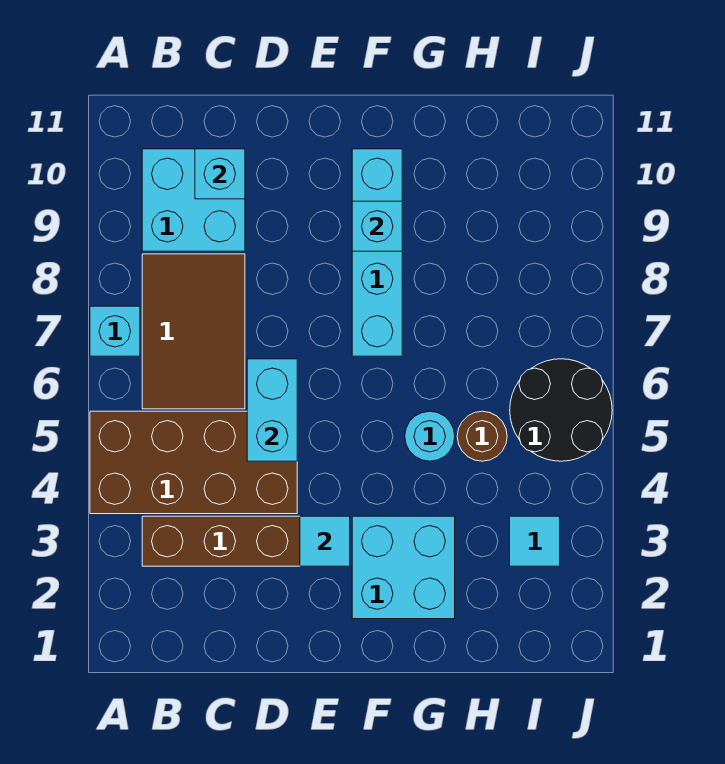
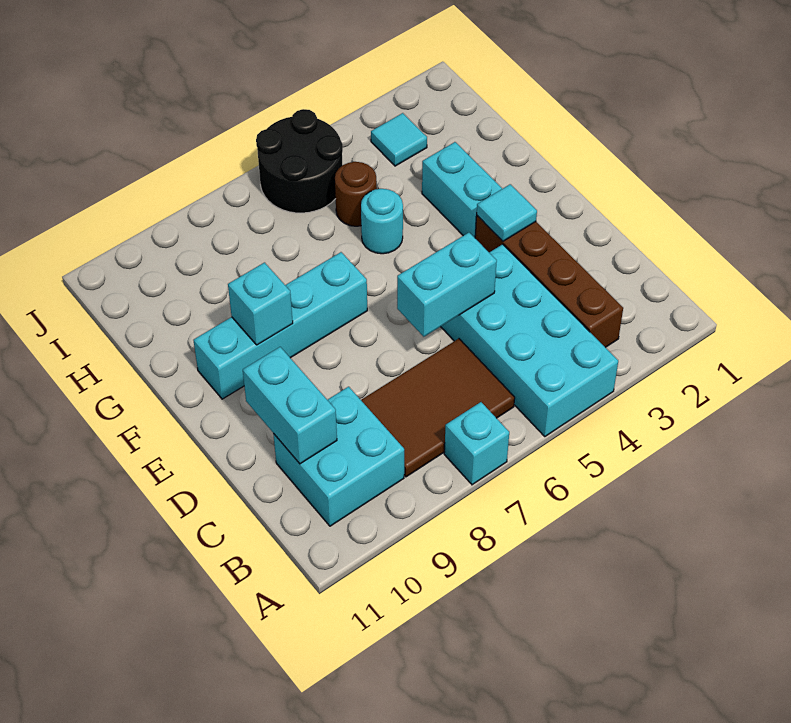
brown brick A4:D5 level 1 -> cyan brick A4:D5 level 1
cyan brick C10 level 2 -> cyan brick C10:D10 level 2
cyan brick F2:G3 level 1 -> cyan brick F3:G3 level 1

